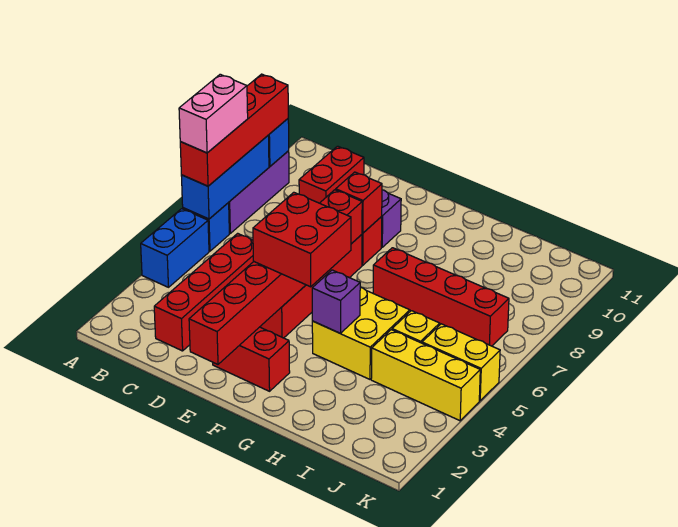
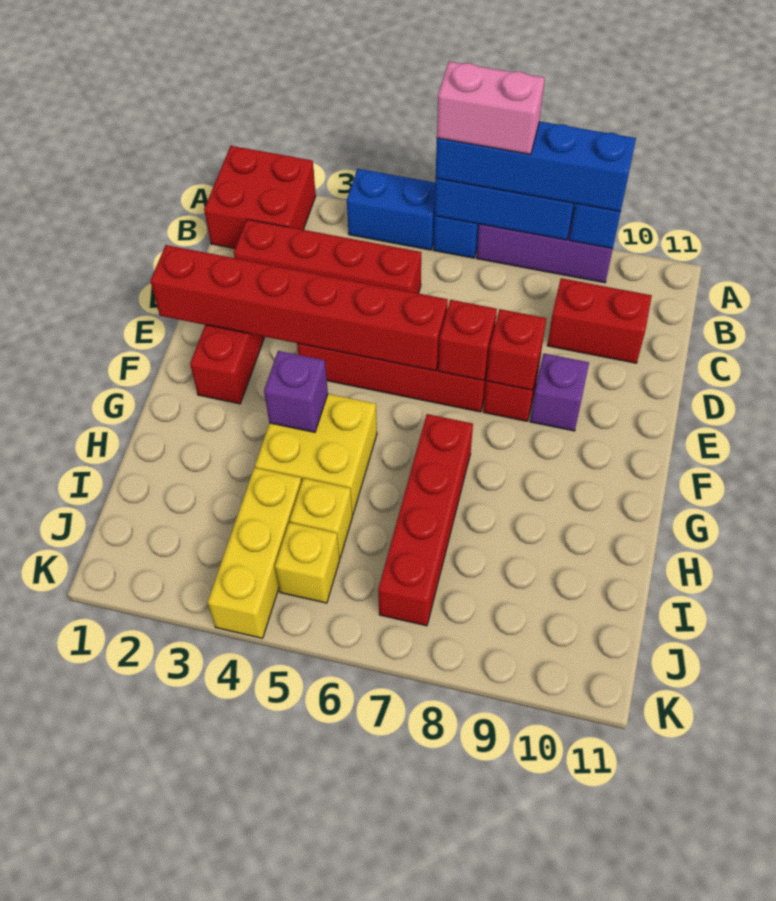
red brick A6:A9 level 3 -> blue brick A6:A9 level 3
red brick E4:F5 level 3 -> red brick A1:B2 level 1
yellow brick J5:K5 level 1 -> yellow brick J5 level 1

